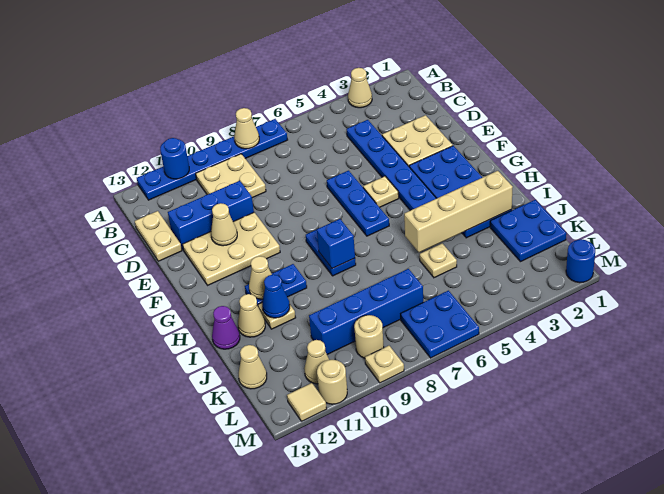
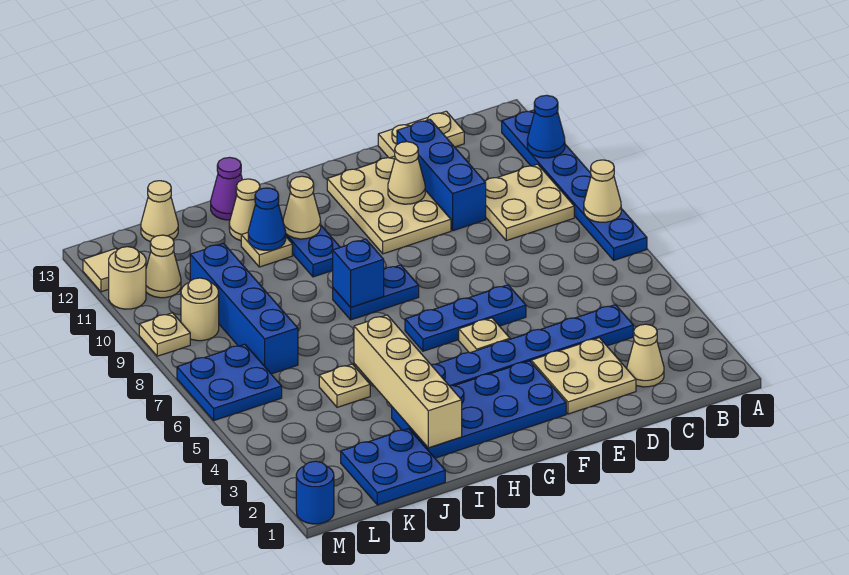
tan cone A3 level 1 -> tan cone C2 level 1
blue round brick A11 level 2 -> blue cone A11 level 2

